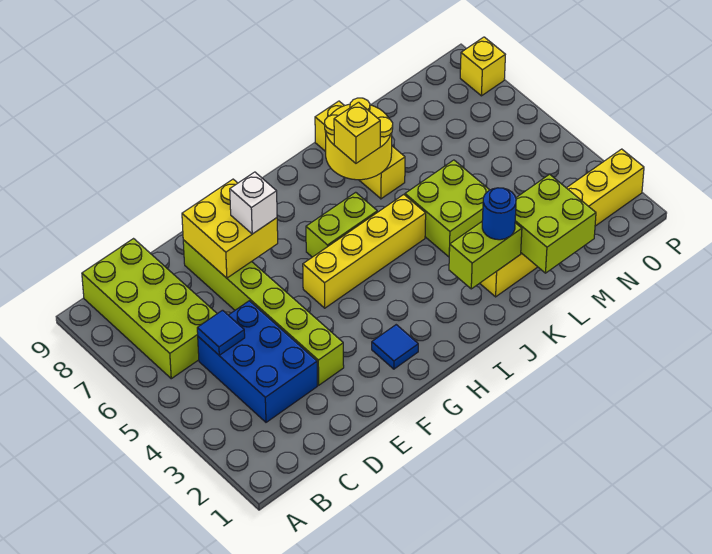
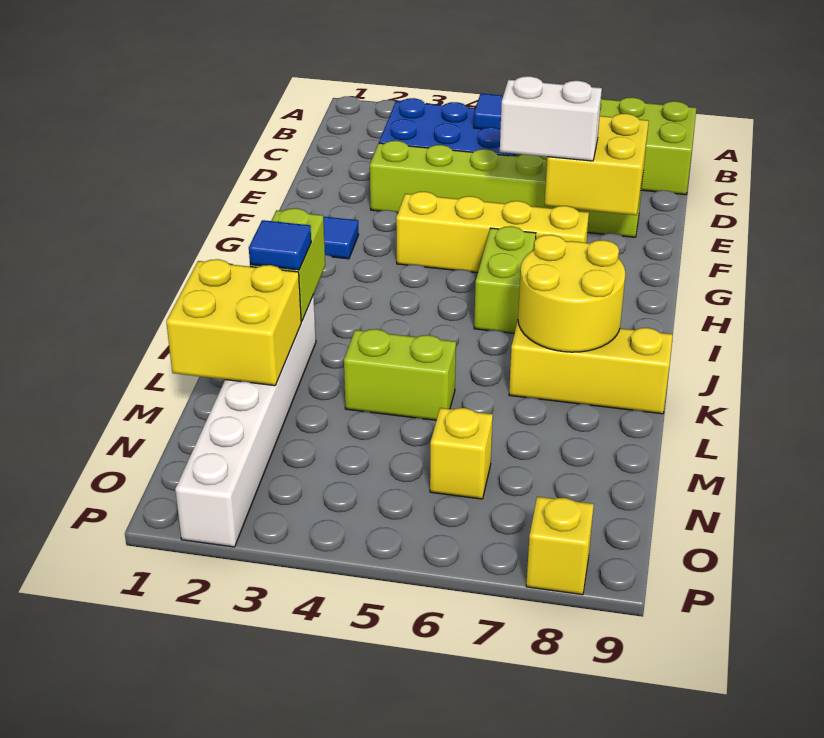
white brick F7 level 3 -> white brick F6:F7 level 3
yellow brick G5:J5 level 1 -> yellow brick G4:G7 level 1
yellow brick J7 level 3 -> yellow brick N6 level 1
yellow brick K2:P2 level 1 -> white brick K2:P2 level 1
blue round brick K2 level 3 -> blue tile K2 level 3
lime brick K4:L5 level 1 -> lime brick L4:L5 level 1
lime brick L1:M2 level 2 -> yellow brick L1:M2 level 2

